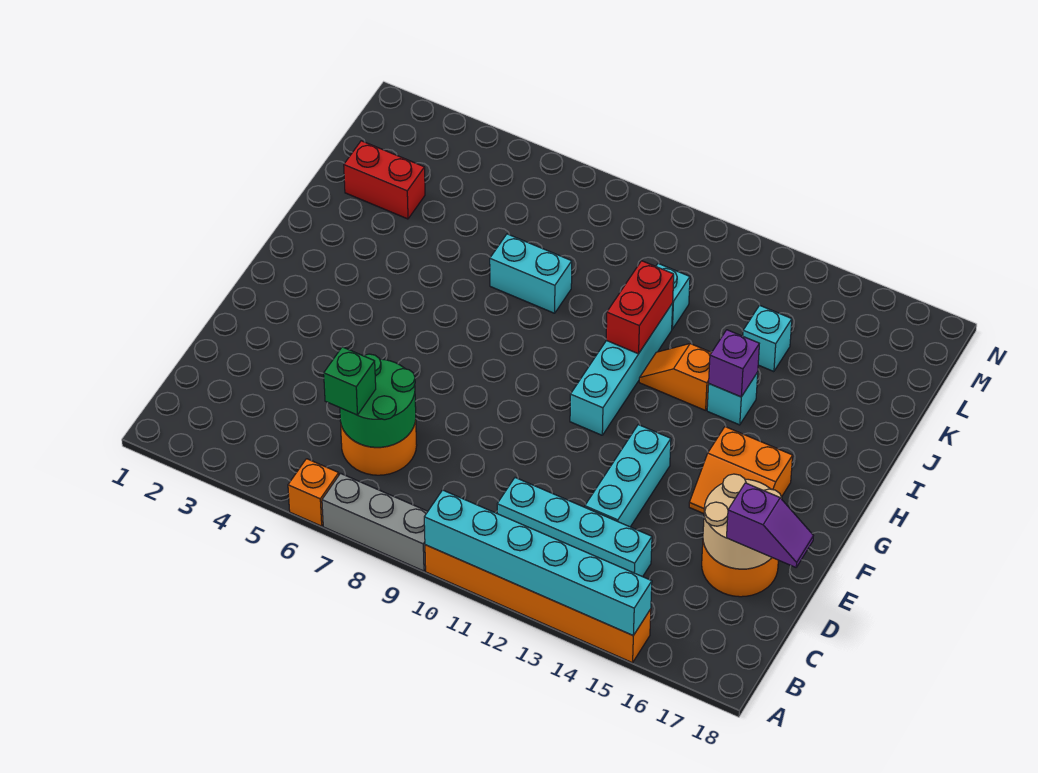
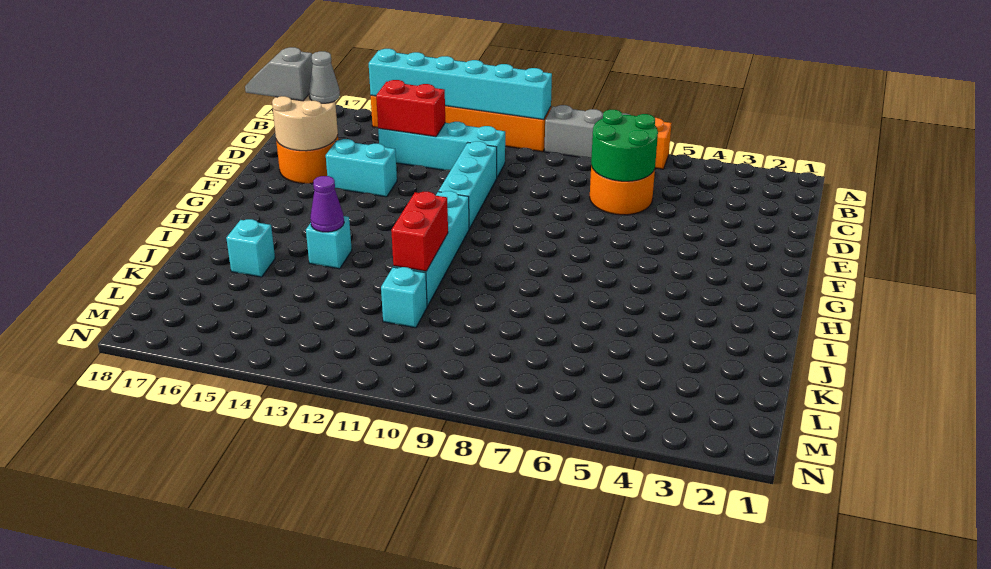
green brick C6 level 3 -> none
cyan brick D13:F13 level 1 -> cyan brick D11:F11 level 1
none -> grey cone D16 level 3
purple slope D17:D18 level 3 top 17 -> grey slope D17:D18 level 3 top 17
orange slope F15:G16 level 1 top G -> none
orange slope I12:I13 level 1 top 13 -> none
purple brick I14 level 2 -> purple cone I14 level 2
cyan brick J7:J8 level 1 -> cyan brick E14:E15 level 1
red brick K2:K3 level 1 -> red brick C13:C14 level 2
cyan brick K14 level 1 -> cyan brick J16 level 1

